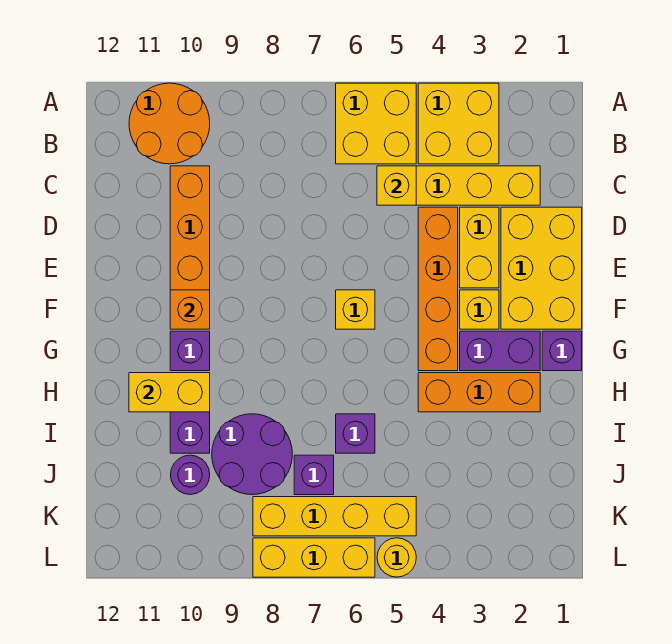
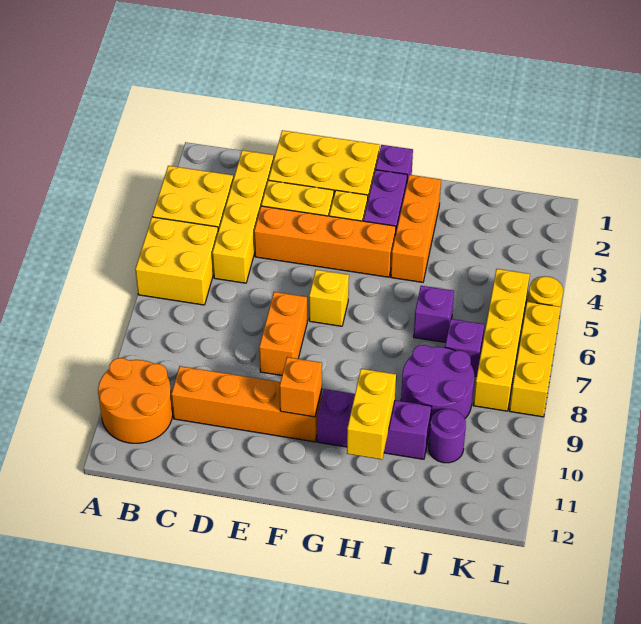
yellow brick C5 level 2 -> none
none -> orange brick E7:E8 level 1

